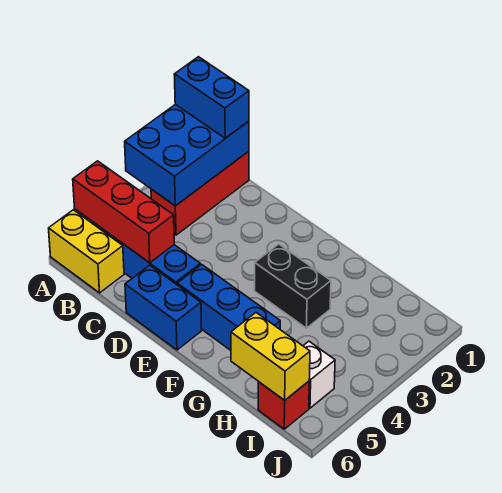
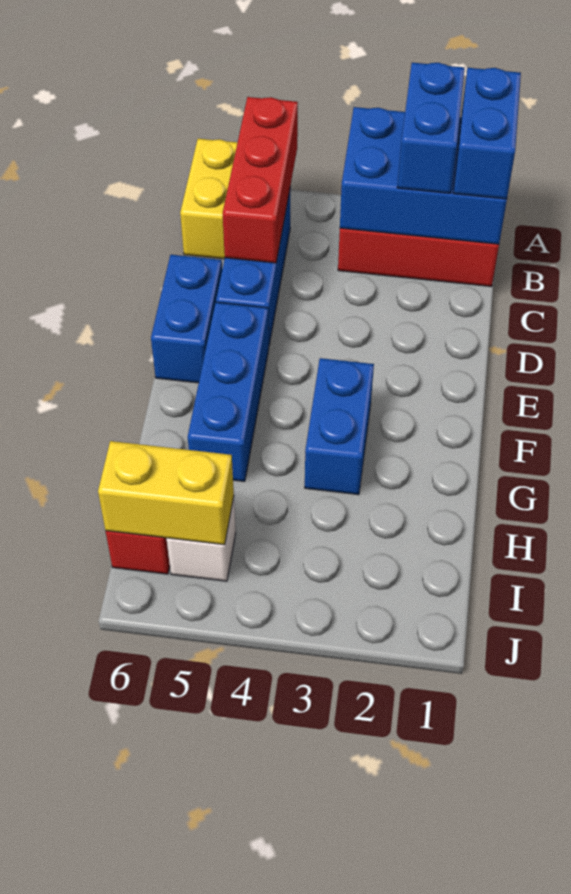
none -> blue brick A2:B2 level 3
black brick F3:G3 level 1 -> blue brick F3:G3 level 1
yellow brick H6:I6 level 2 -> yellow brick I5:I6 level 2

